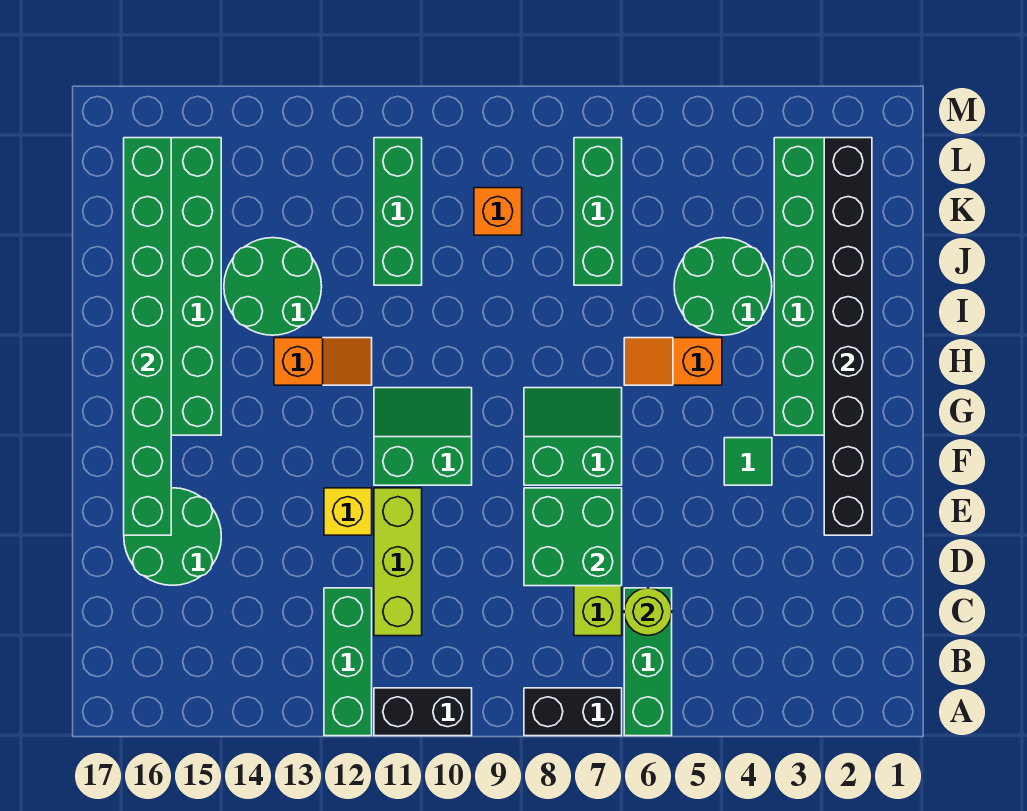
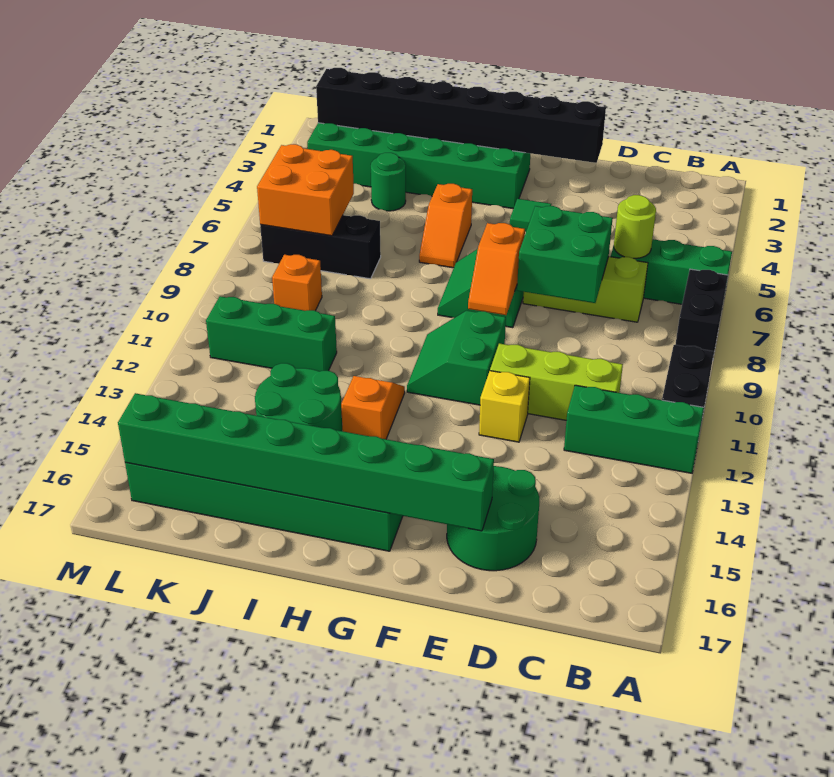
none -> orange slope F8:F9 level 2 top 8
green round brick I4:J5 level 1 -> green round brick J4 level 1
green brick J7:L7 level 1 -> black brick J7:L7 level 1
none -> orange brick K6:L7 level 2

